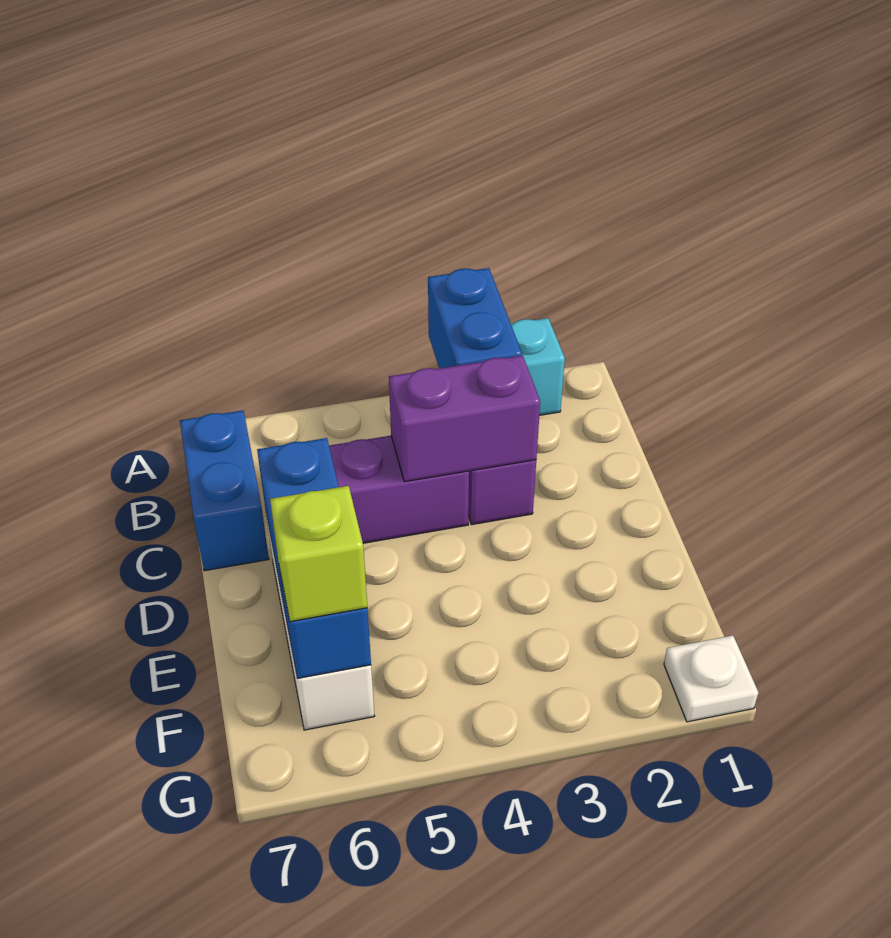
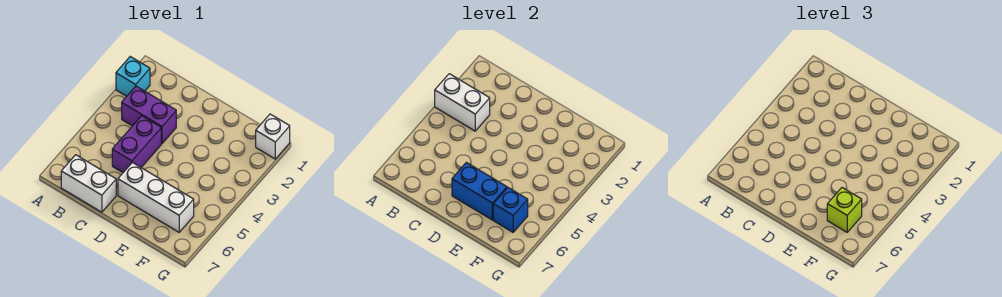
blue brick A3:B3 level 2 -> white brick A3:B3 level 2
blue brick B7:C7 level 1 -> white brick B7:C7 level 1
purple brick C3:C4 level 2 -> none
white plate G1 level 1 -> white brick G1 level 1

